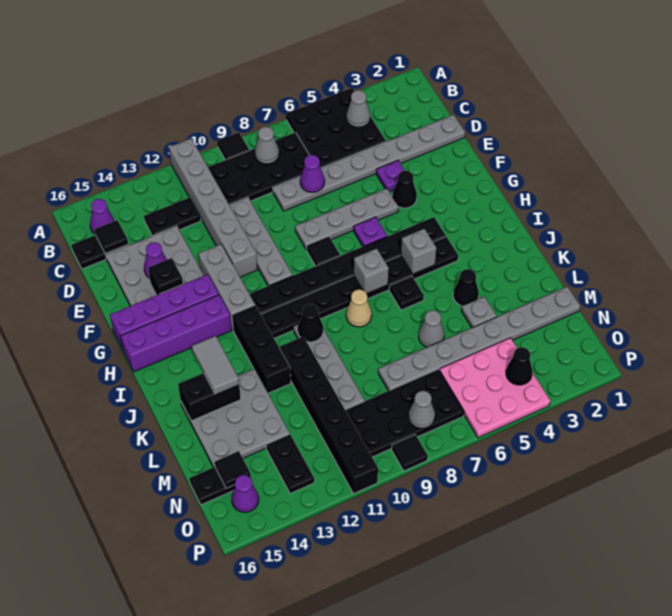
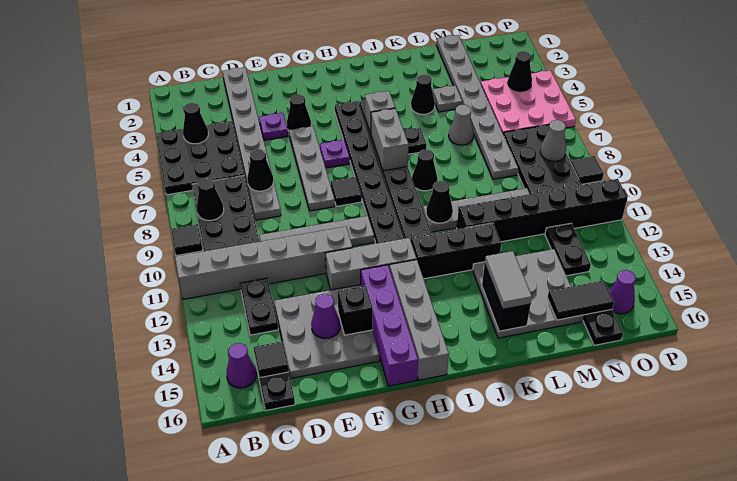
grey cone B4 level 2 -> black cone B4 level 2
grey cone B8 level 2 -> black cone B8 level 2
purple cone D7 level 2 -> black cone D7 level 2
purple brick H13:H16 level 1 -> grey brick H13:H16 level 1
grey brick I7 level 2 -> grey brick I6:I7 level 2
tan cone J8 level 1 -> black cone J8 level 1
grey tile J14:K14 level 3 -> grey tile K14:K15 level 3
black plate N13:O13 level 1 -> black plate N12:N13 level 1
black tile N15 level 2 -> black tile M15:N15 level 2

